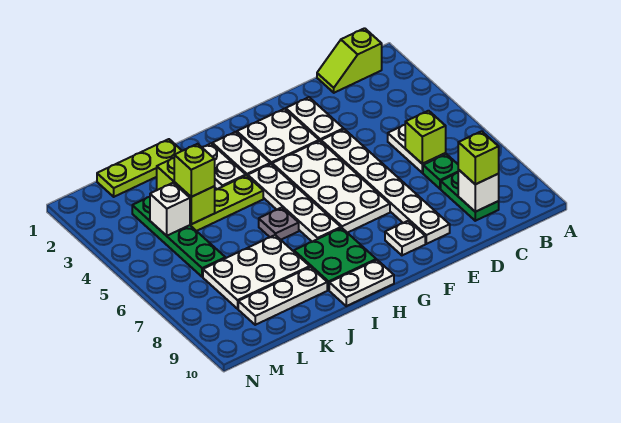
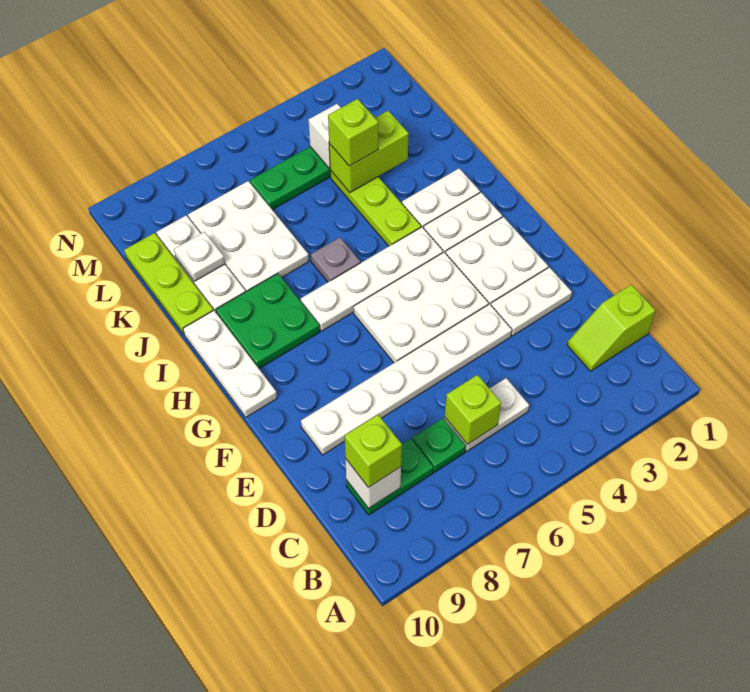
lime slope B1:C1 level 1 top B -> lime slope C1:C2 level 1 top 1
white plate F4:G7 level 1 -> white plate F4:G6 level 1
white plate F9 level 1 -> white plate K9 level 2
white plate H10:I10 level 1 -> white plate G10:I10 level 1
lime plate J1:L1 level 1 -> lime plate J10:L10 level 1

